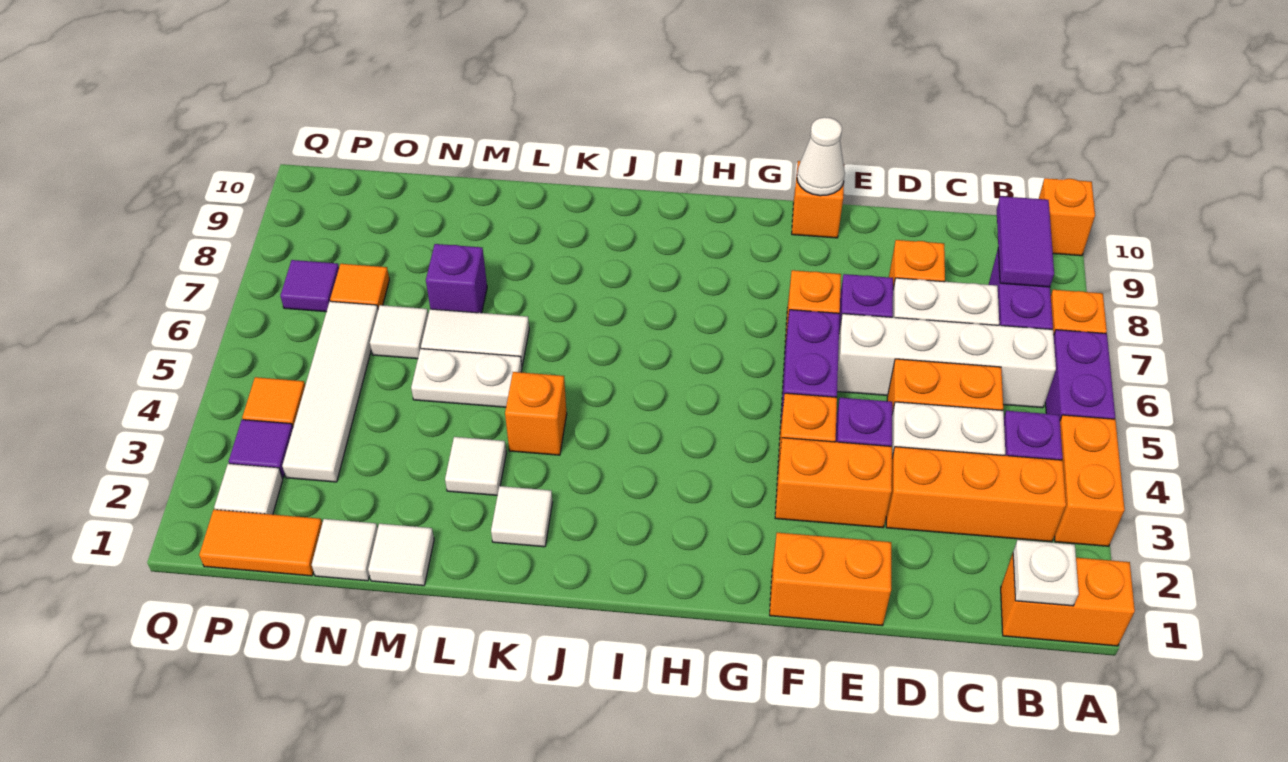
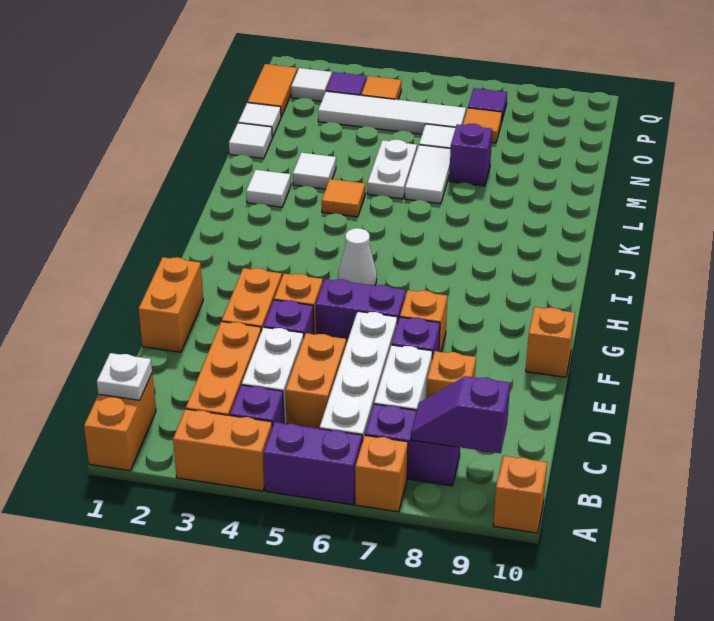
purple tile B8:B9 level 2 -> purple slope B8:B9 level 2 top 9
white cone F10 level 2 -> white cone H5 level 1
orange brick K4 level 1 -> orange tile K4 level 1

